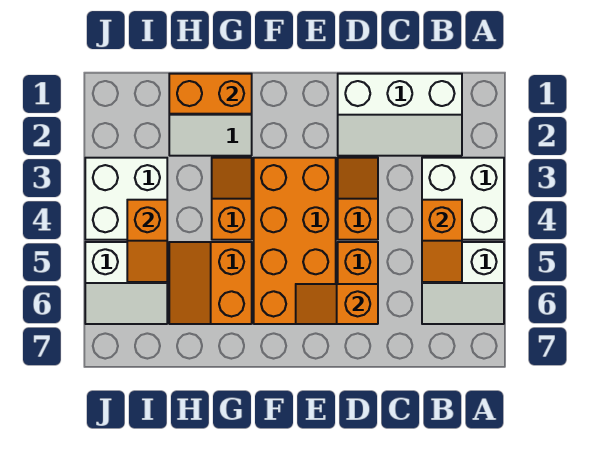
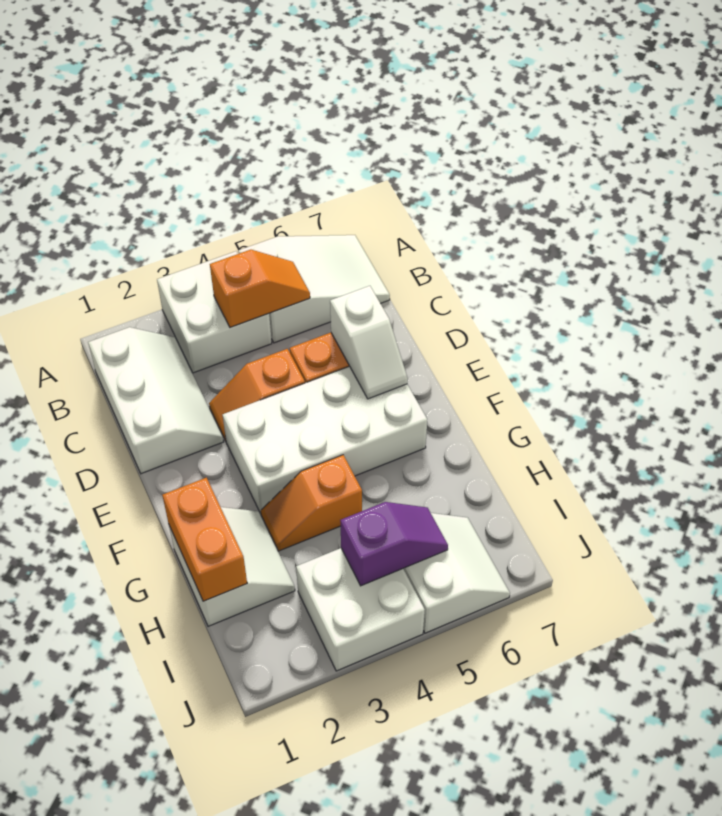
white slope A5:B6 level 1 top 5 -> white slope A5:B7 level 1 top 5
orange slope D6:E6 level 2 top D -> white slope D6:E6 level 2 top D
orange brick E3:F6 level 1 -> white brick E3:F6 level 1
orange slope G5:H6 level 1 top G -> none
orange slope I4:I5 level 2 top 4 -> purple slope I4:I5 level 2 top 4

